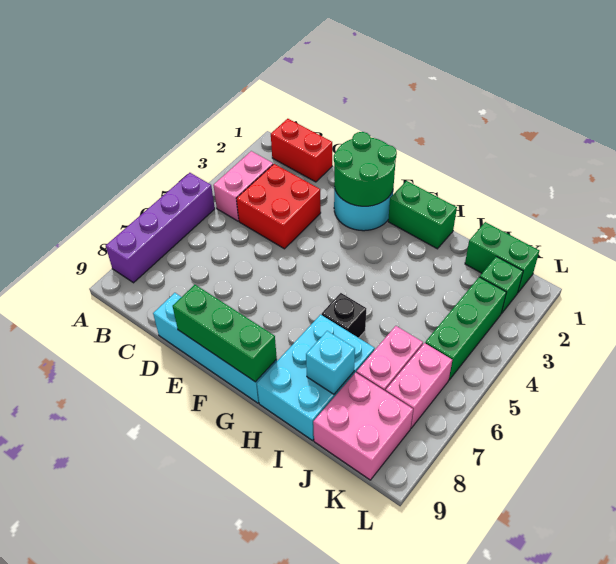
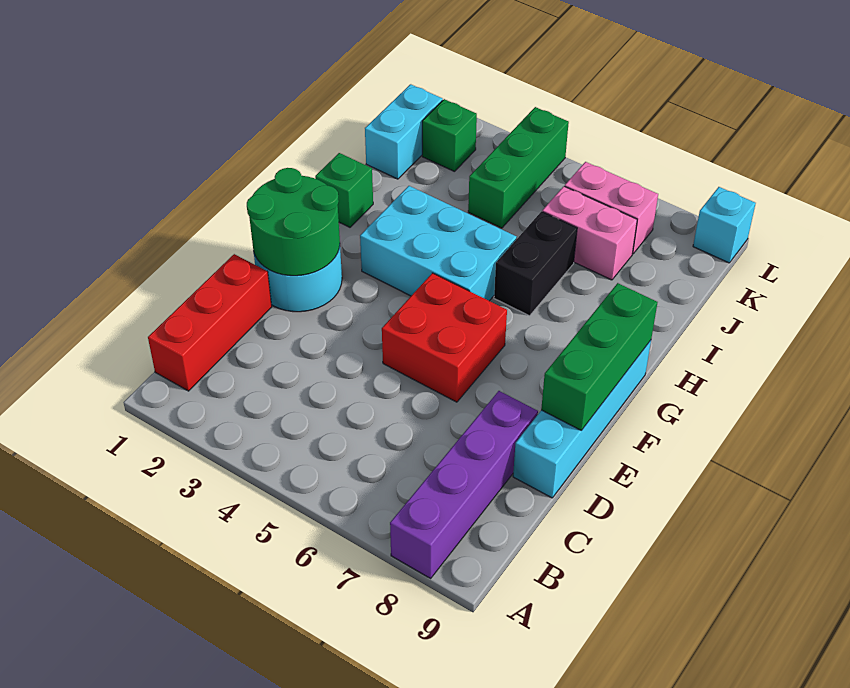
purple brick A5:A8 level 1 -> purple brick A8:D8 level 1
red brick B1:C1 level 1 -> red brick B1:D1 level 1
pink brick B3:B4 level 1 -> none
red brick C3:D4 level 1 -> red brick E5:F6 level 1
green brick G1:H1 level 1 -> green brick H1 level 1
black brick H6 level 1 -> black brick H6:I6 level 1
cyan brick H7:I9 level 1 -> cyan brick G3:H5 level 1
cyan brick I8 level 2 -> cyan brick L9 level 1
green brick J1:K1 level 1 -> cyan brick J1:K1 level 1
pink brick J8:K9 level 1 -> none
green brick K3:K5 level 1 -> green brick J4:L4 level 1

